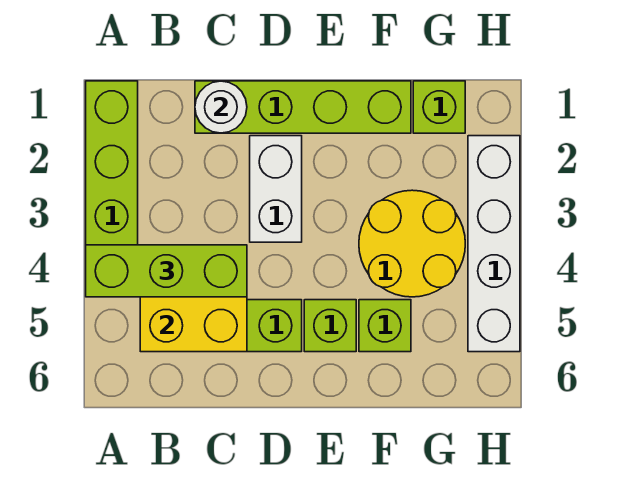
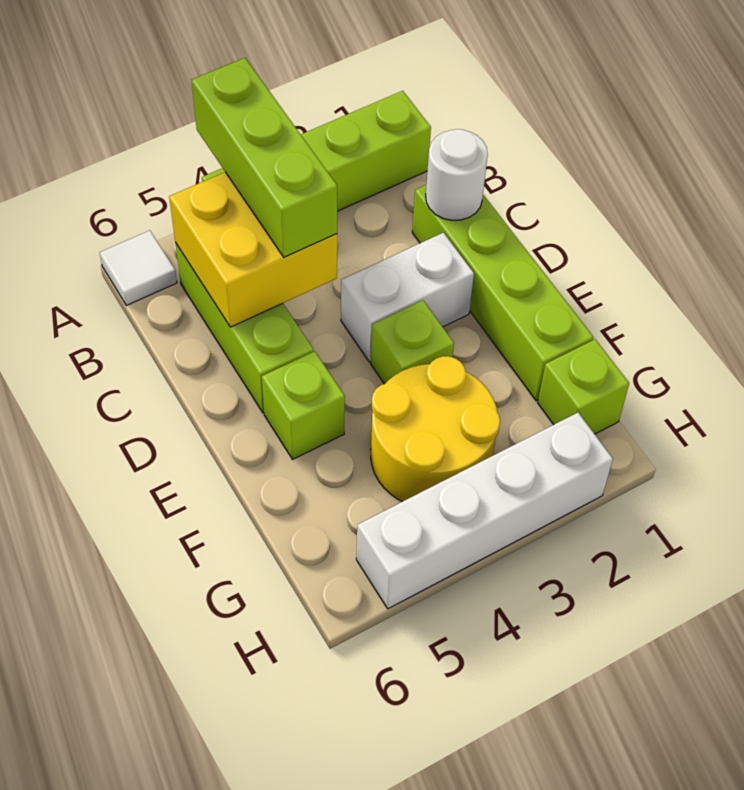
none -> white tile A6 level 1
lime brick F5 level 1 -> lime brick E3 level 1

